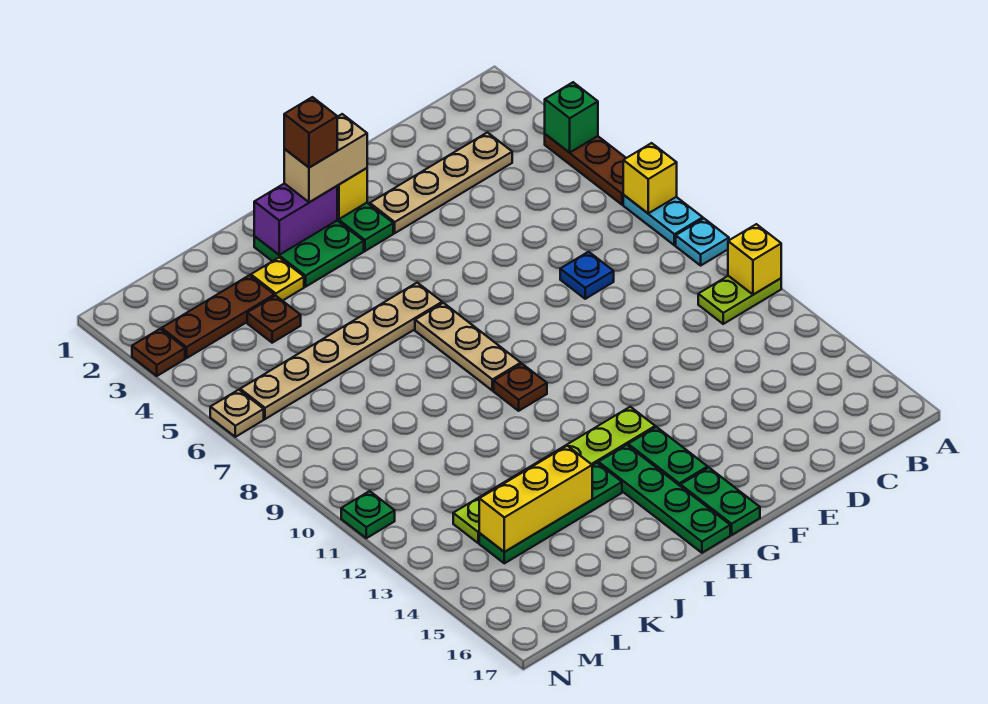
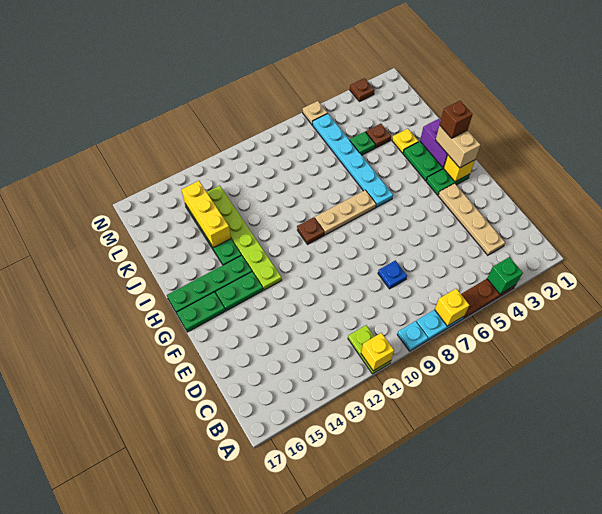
tan plate H6:M6 level 1 -> cyan plate H6:M6 level 1
brown plate K3:M3 level 1 -> none
green plate N11 level 1 -> green plate K5 level 1

